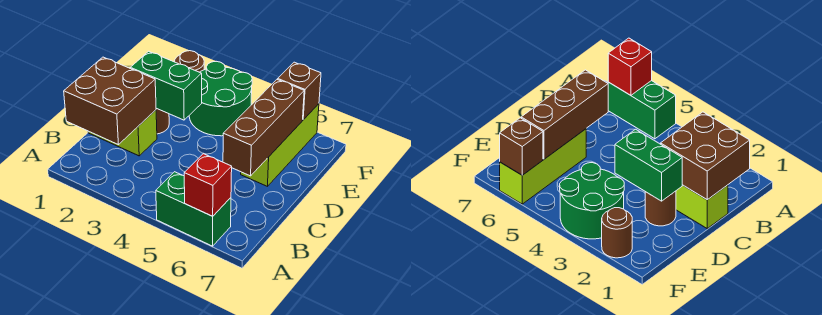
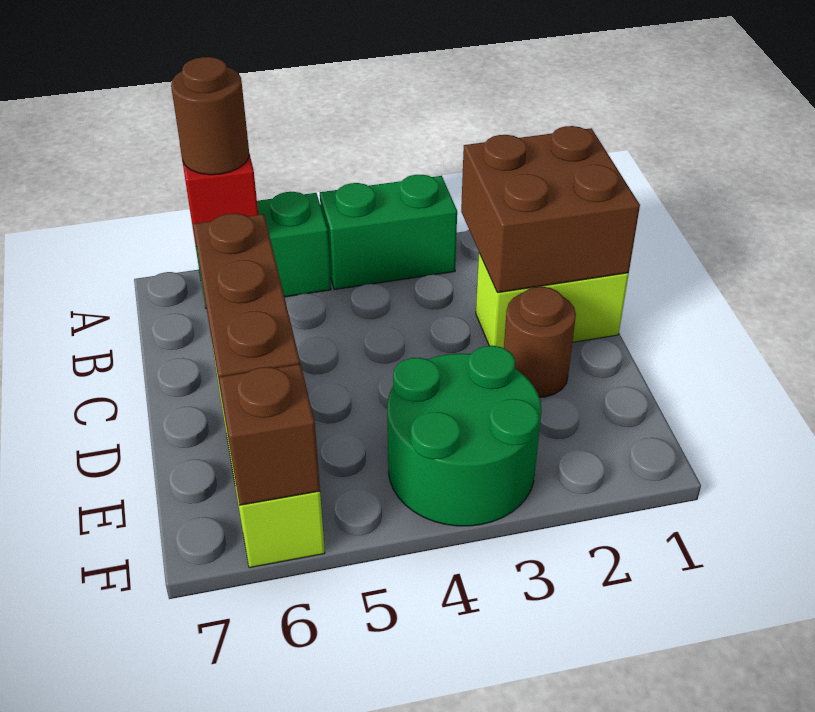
green brick D2:D3 level 2 -> green brick A3:A4 level 1
brown round brick F2 level 1 -> brown round brick A6 level 3

